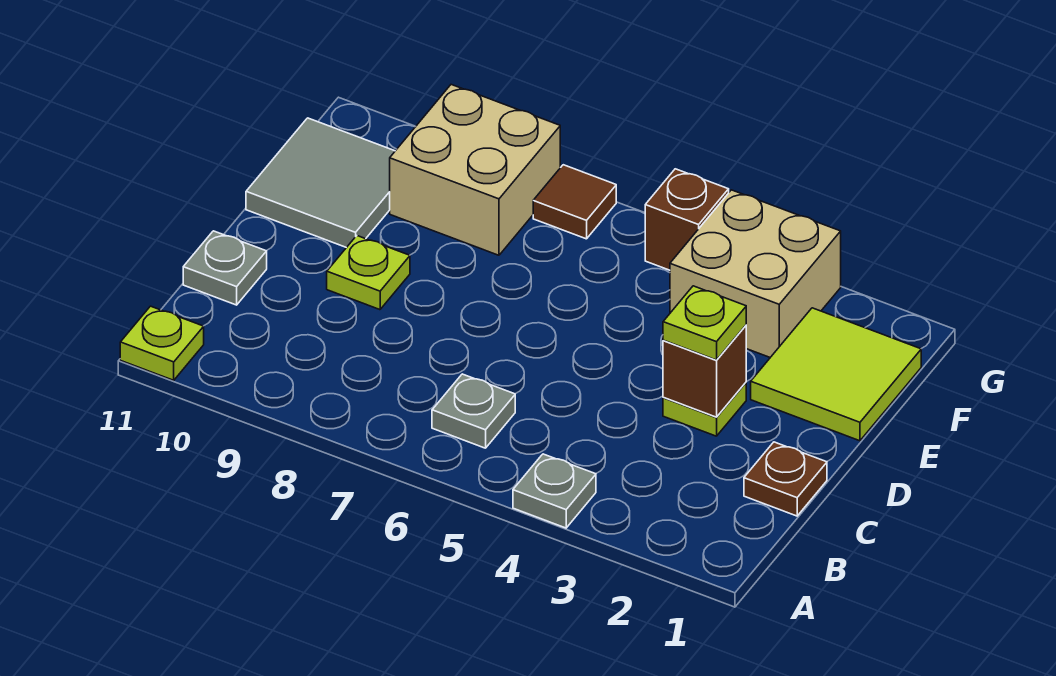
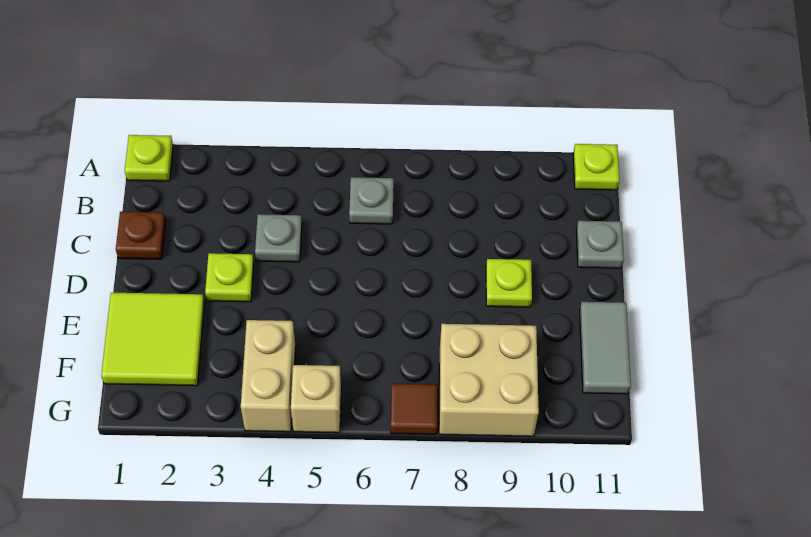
grey plate A4 level 1 -> grey plate C4 level 1
brown brick D3 level 2 -> none
lime plate D3 level 3 -> lime plate A1 level 1
grey tile E10:F11 level 1 -> grey tile E11:F11 level 1
tan brick F3:G4 level 1 -> tan brick F4:G4 level 1
brown brick G5 level 1 -> tan brick G5 level 1

